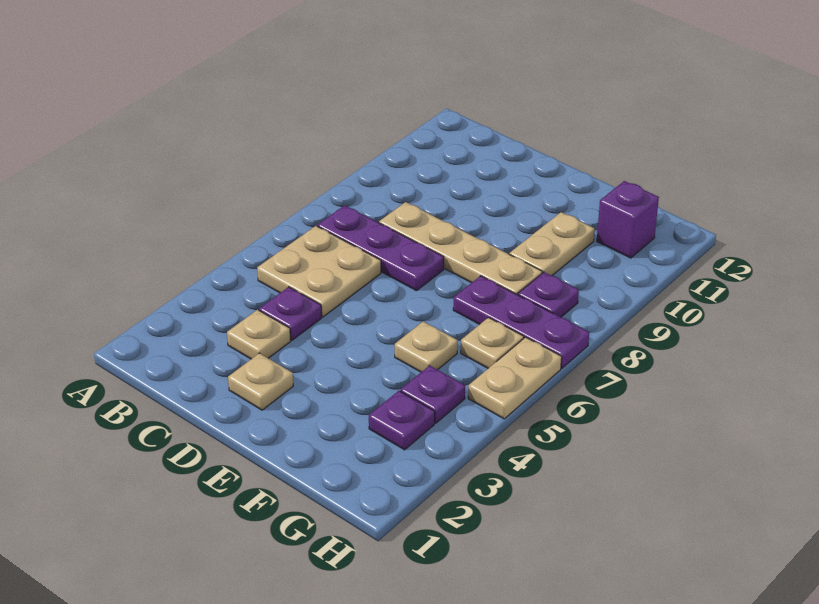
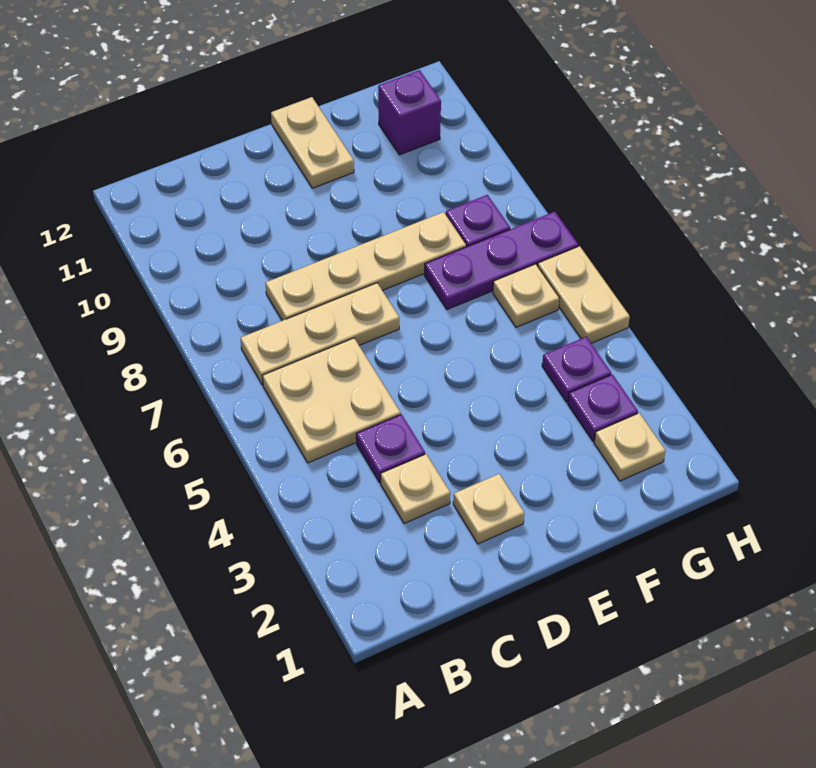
purple plate B7:D7 level 1 -> tan plate B7:D7 level 1
tan plate F5 level 1 -> tan plate G2 level 1
tan plate F9:F10 level 1 -> tan plate E11:E12 level 1

